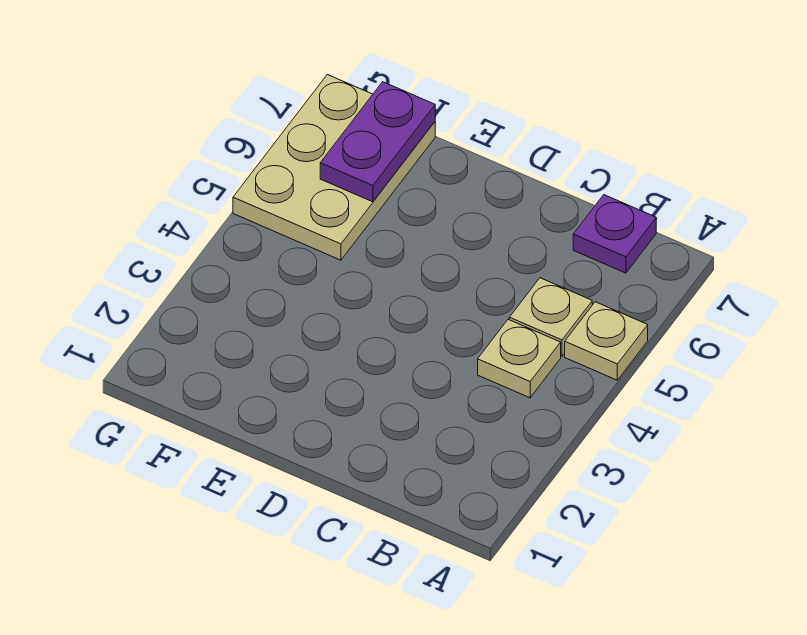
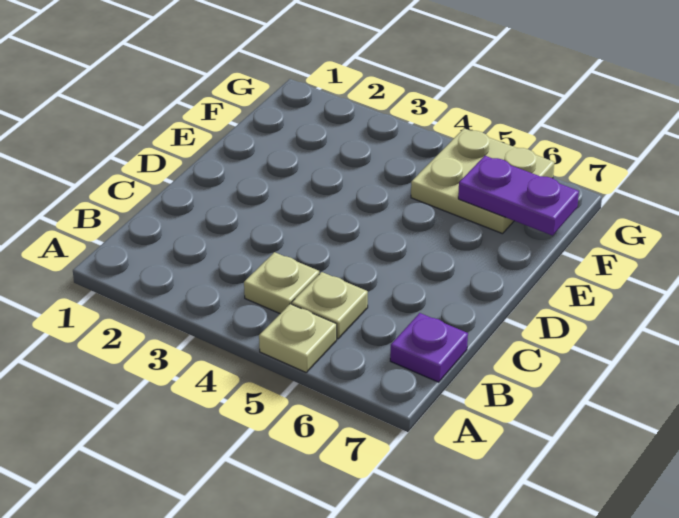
tan plate F5:G7 level 1 -> tan plate F5:G6 level 1

